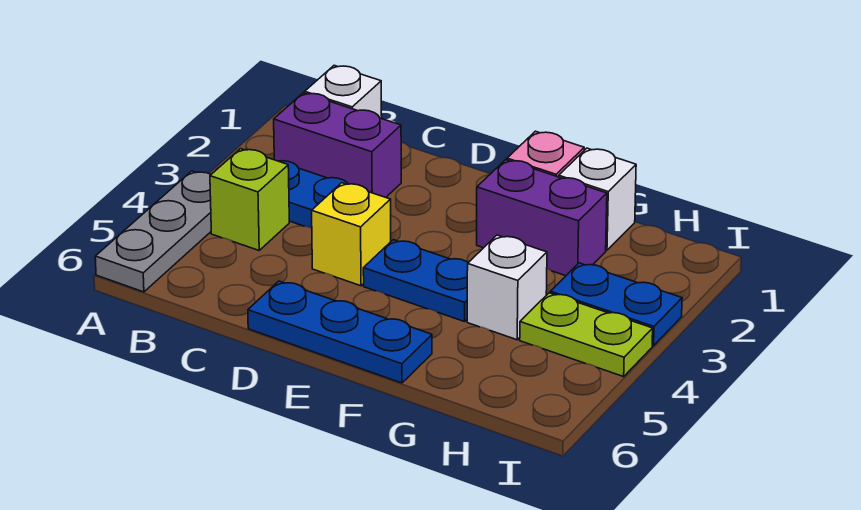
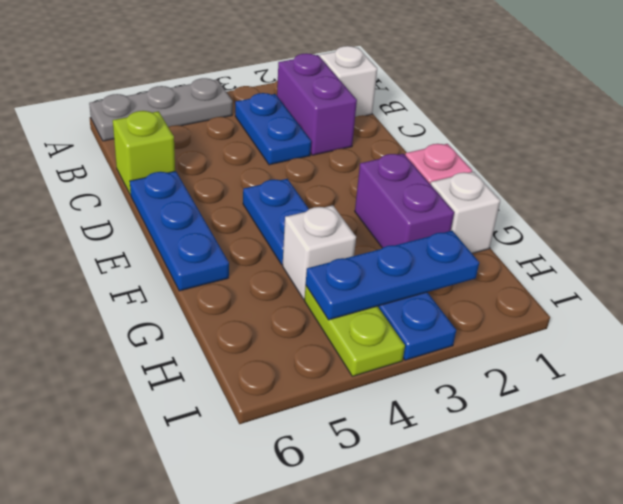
lime brick B4 level 1 -> lime brick C6 level 1
yellow brick D4 level 1 -> none
none -> blue plate H2:H4 level 2

